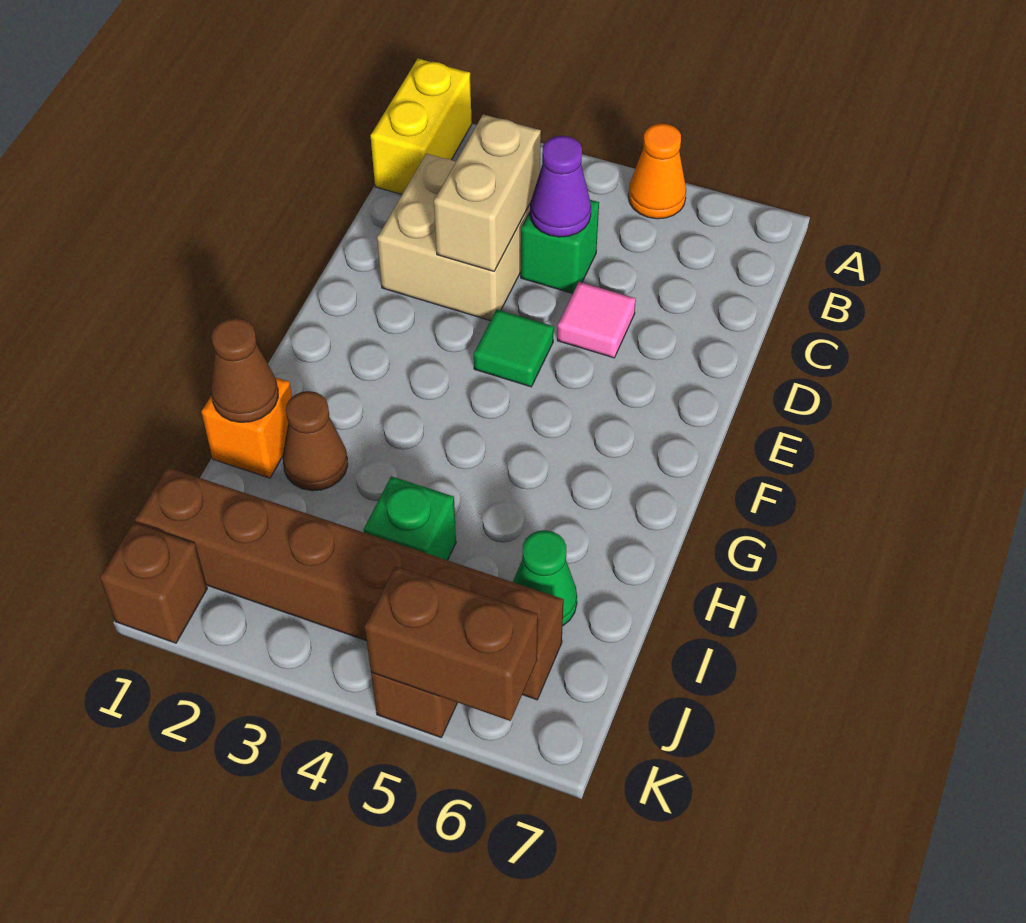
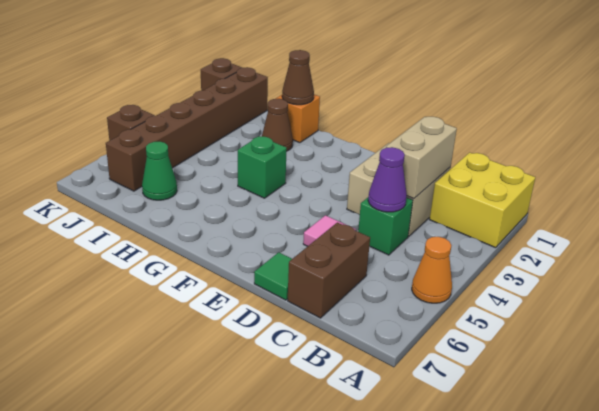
yellow brick A1:B1 level 1 -> yellow brick A1:B2 level 1
tan brick C3:D3 level 2 -> tan brick C2:C3 level 2
green tile E4 level 1 -> green tile D7 level 1
green brick I4 level 1 -> green brick G4 level 1
brown brick K5:K6 level 2 -> brown brick C6:C7 level 1

